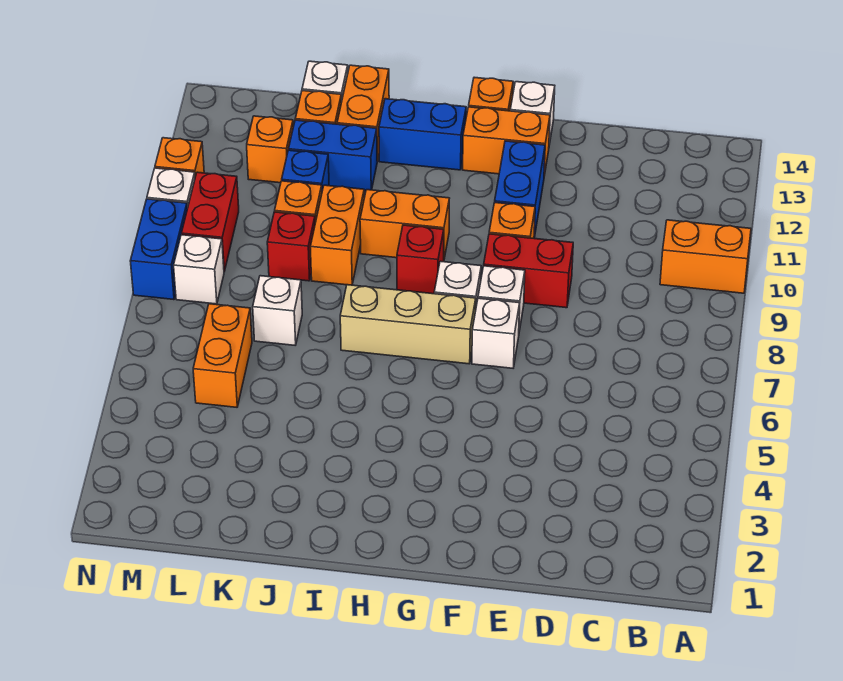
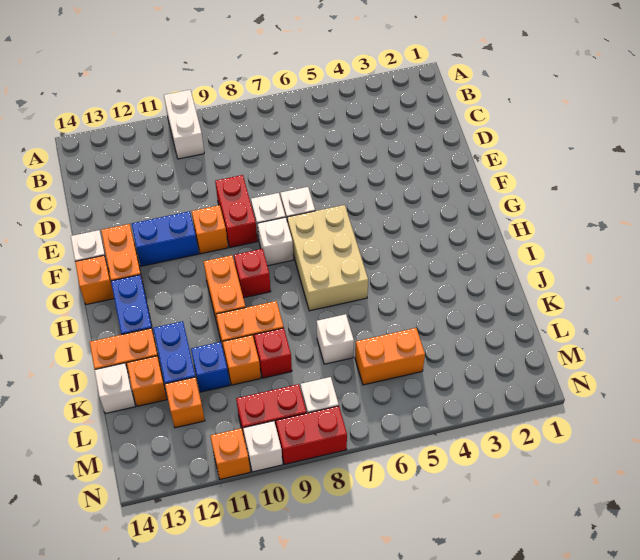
orange brick A10:B10 level 1 -> white brick A10:B10 level 1
tan brick G7:I7 level 1 -> tan brick G6:I7 level 1
blue brick N8:N9 level 1 -> red brick N8:N9 level 1

